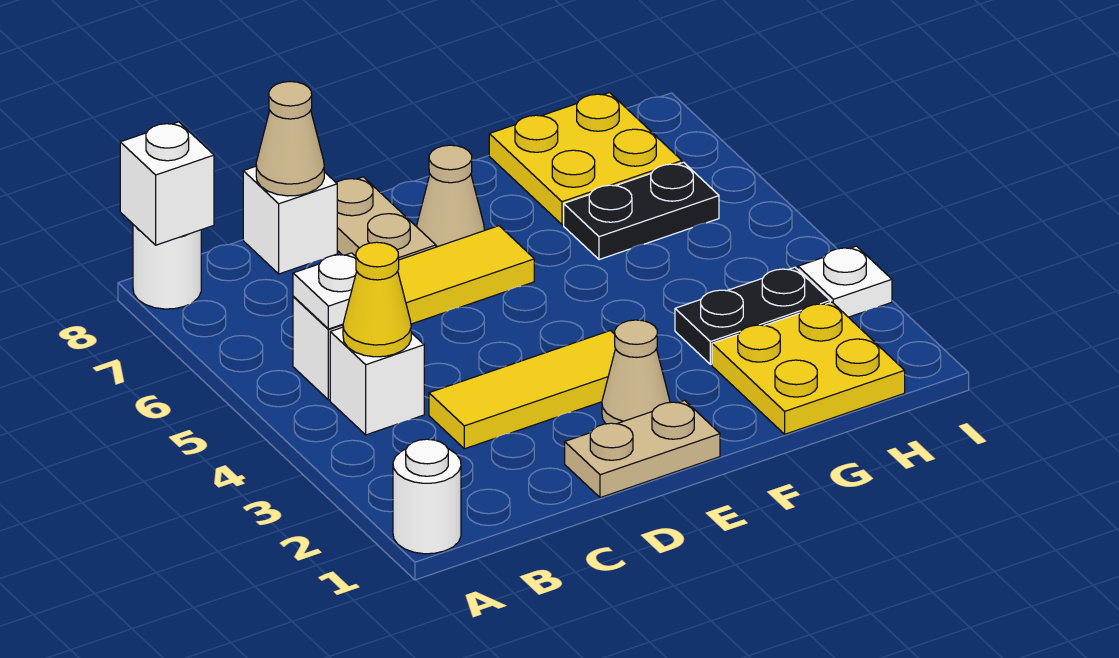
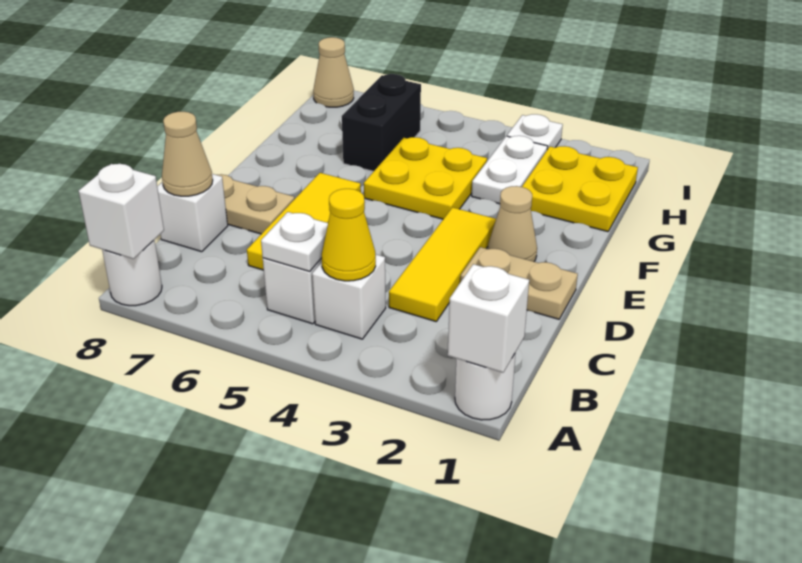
none -> white brick A1 level 2
tan plate D1:E1 level 1 -> tan plate D1:D2 level 1
tan cone E7 level 1 -> tan cone I8 level 1
black plate G3:H3 level 1 -> white plate G3:H3 level 1
black plate G6:H6 level 1 -> black brick G6:H6 level 1
yellow plate G7:H8 level 1 -> yellow plate F4:G5 level 1

